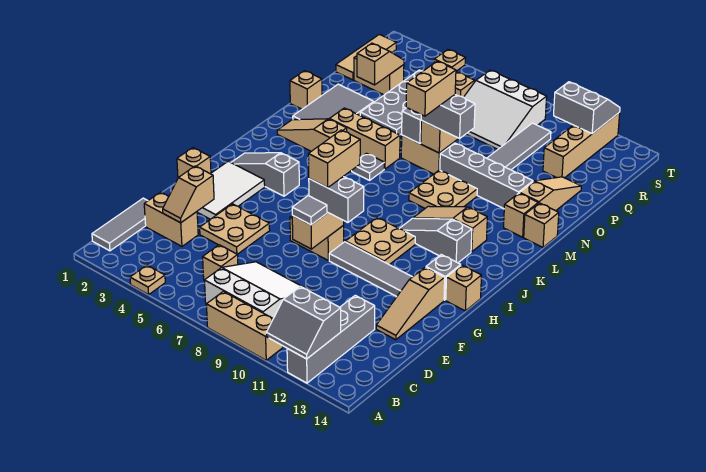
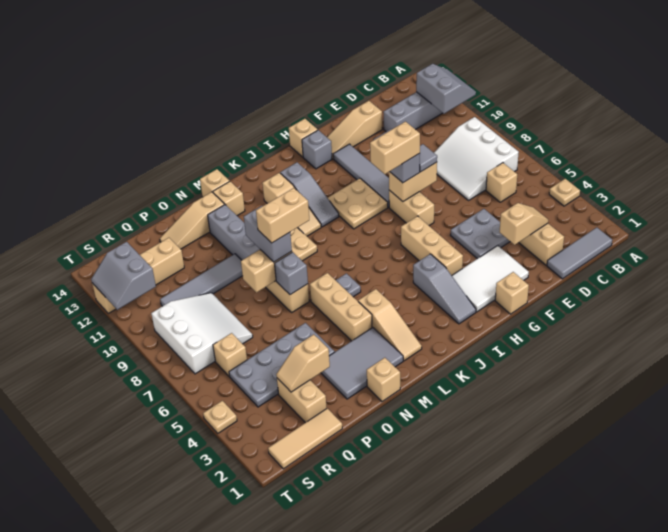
tan brick A8:A10 level 1 -> tan brick H4:H6 level 1
tan plate E4:F5 level 1 -> grey plate E4:F5 level 1
tan slope E13:G13 level 1 top G -> tan slope E13:G13 level 1 top E

